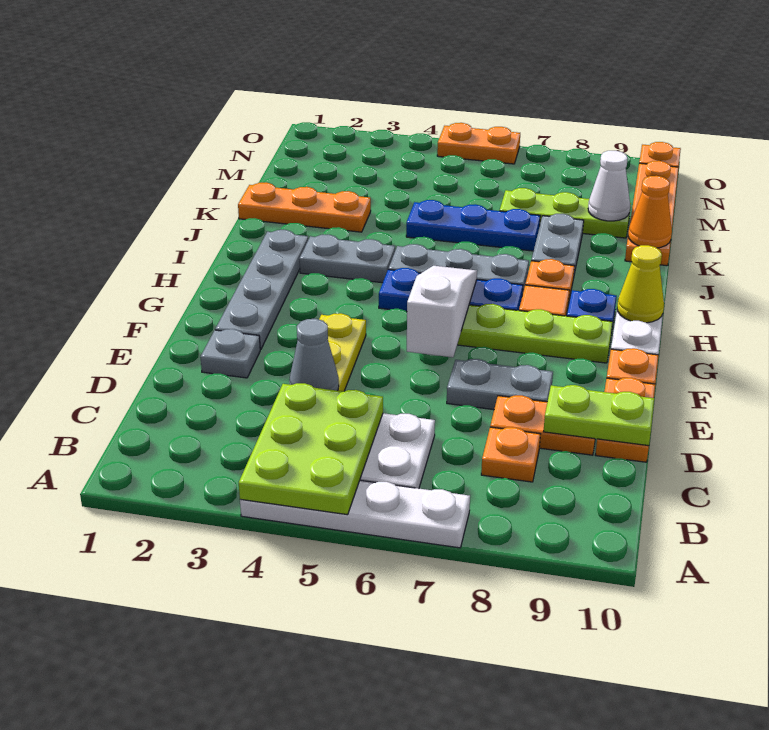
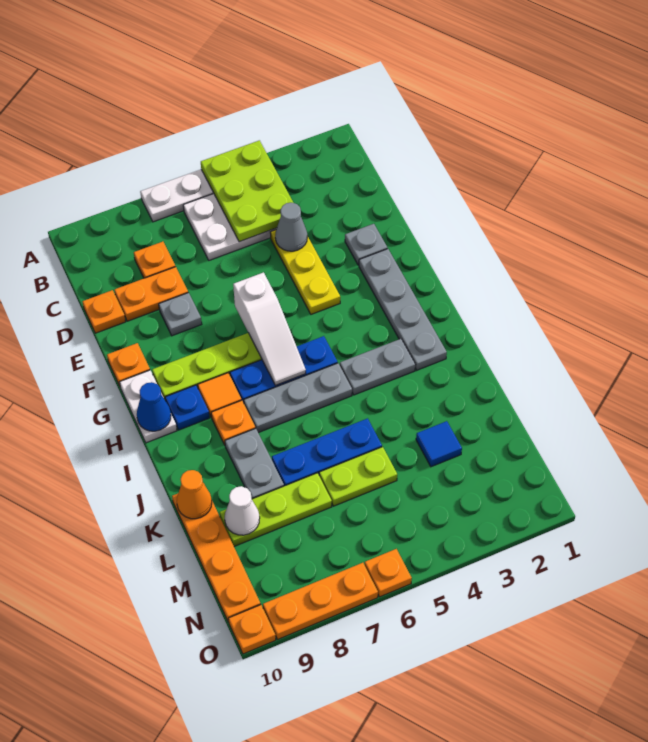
lime plate D9:D10 level 2 -> lime plate L5:L6 level 1
orange plate D10:E10 level 1 -> orange plate D10 level 1
grey plate E7:E8 level 1 -> grey plate E8 level 1
yellow cone H10 level 2 -> blue cone H10 level 2
orange plate K1:K3 level 1 -> orange plate O7:O9 level 1
none -> blue tile L3 level 1
orange plate O5:O6 level 1 -> orange plate O6 level 1

